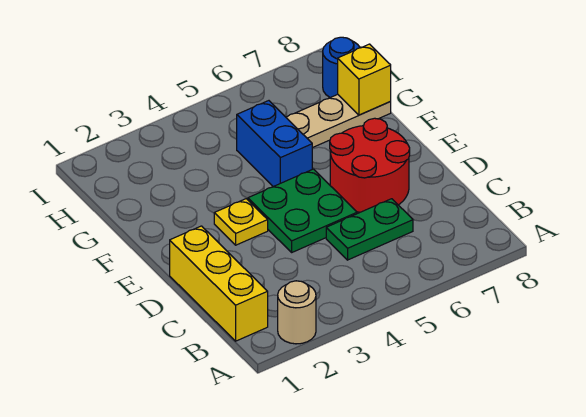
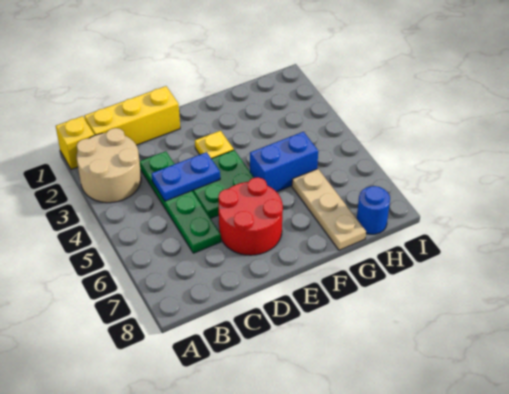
tan round brick A2 level 1 -> tan round brick A2:B3 level 1
none -> blue plate C4:D4 level 2
green plate C5:C6 level 1 -> green plate C3:C6 level 1
yellow brick G8 level 2 -> yellow brick A1 level 1

